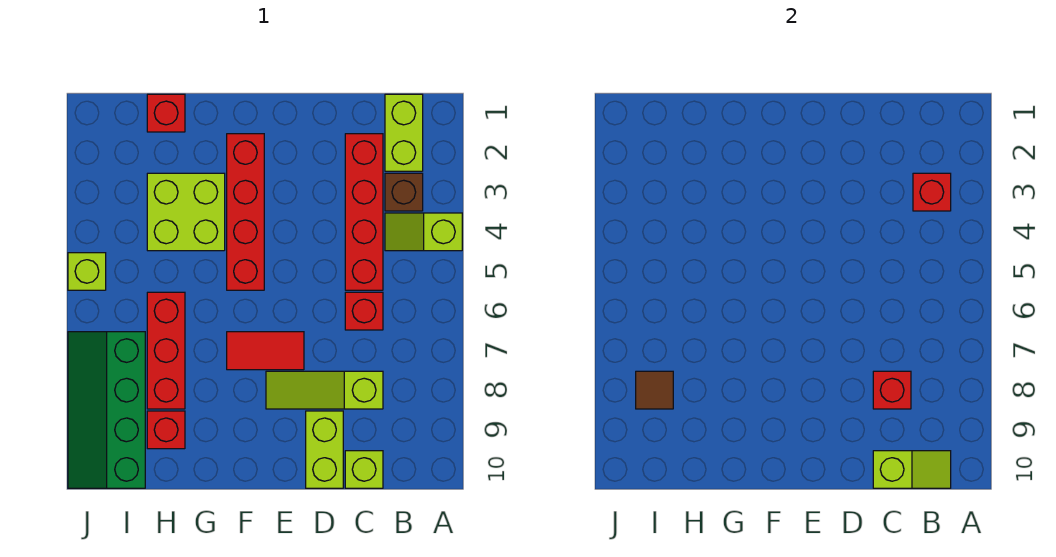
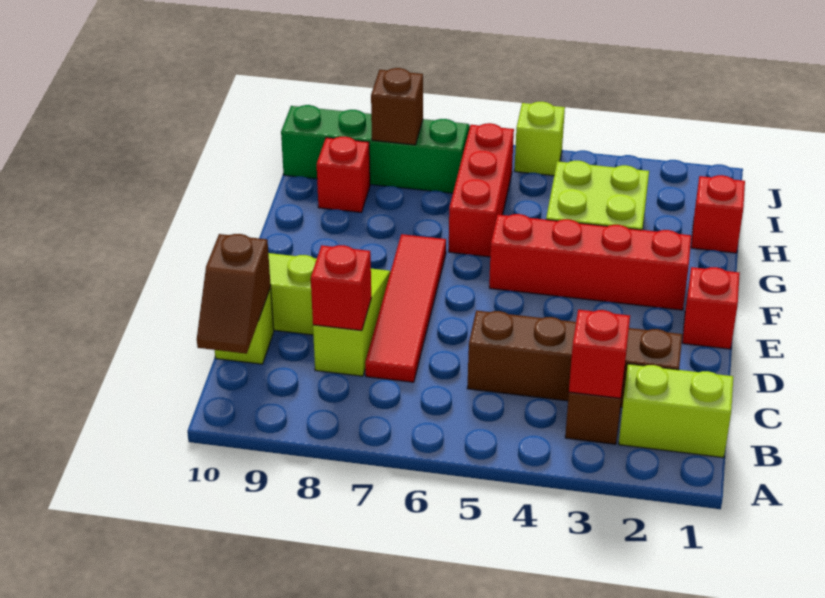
lime slope A4:B4 level 1 top A -> none
lime slope B10:C10 level 2 top C -> brown slope B10:C10 level 2 top C
red brick C2:C5 level 1 -> brown brick C2:C5 level 1
red brick C6 level 1 -> red brick E1 level 1
red tile E7:F7 level 1 -> red tile C7:F7 level 1
red brick H6:H8 level 1 -> red brick G6:I6 level 1
brown tile I8 level 2 -> brown brick I8 level 2

